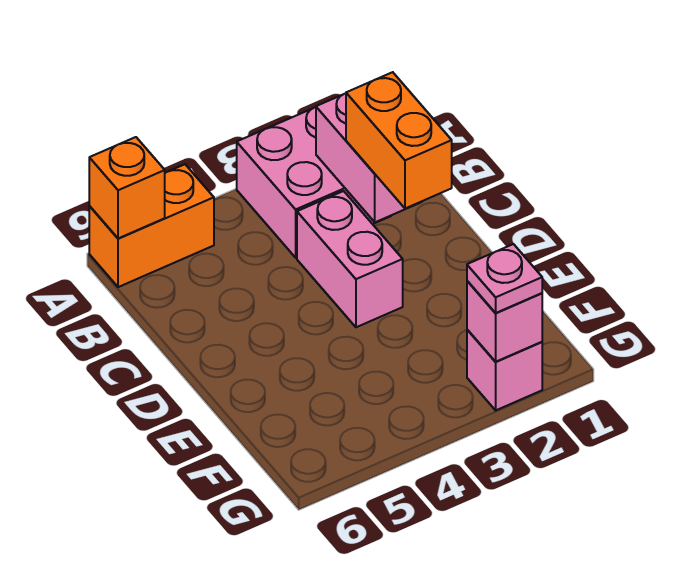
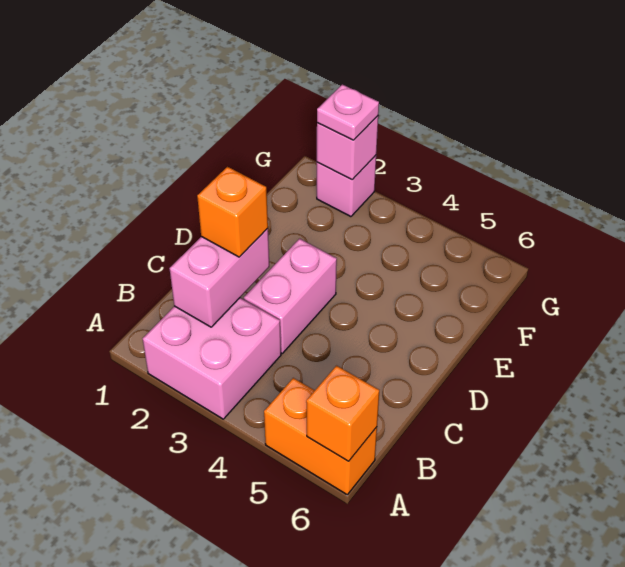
orange brick C2:D2 level 3 -> orange brick C2 level 3

